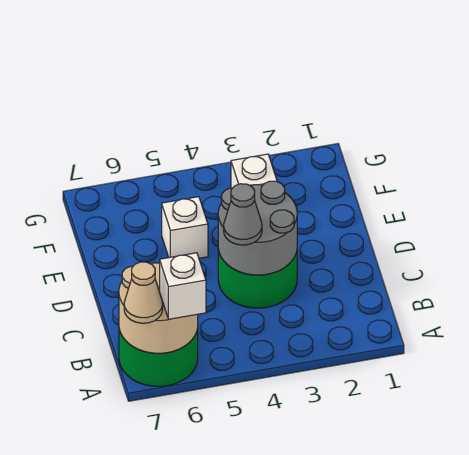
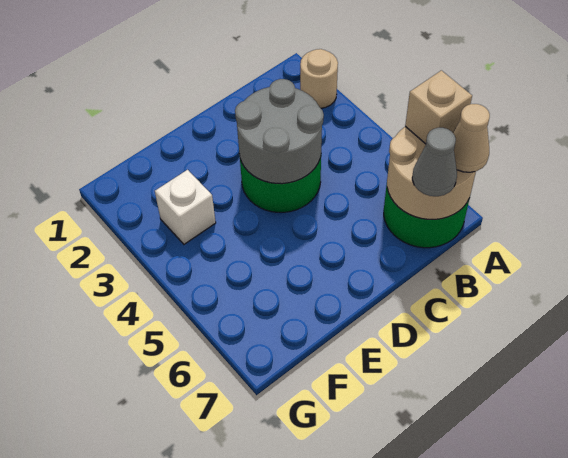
none -> tan round brick A2 level 1
white brick A6 level 3 -> tan brick A6 level 3
grey cone C4 level 3 -> grey cone B7 level 3
white brick E5 level 1 -> none

